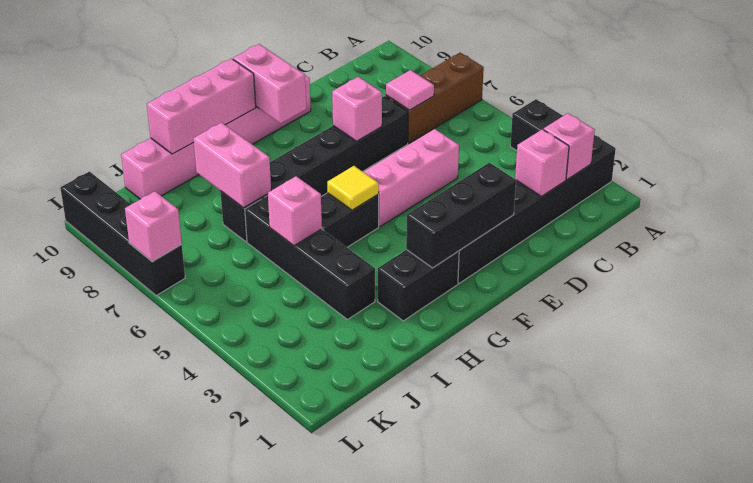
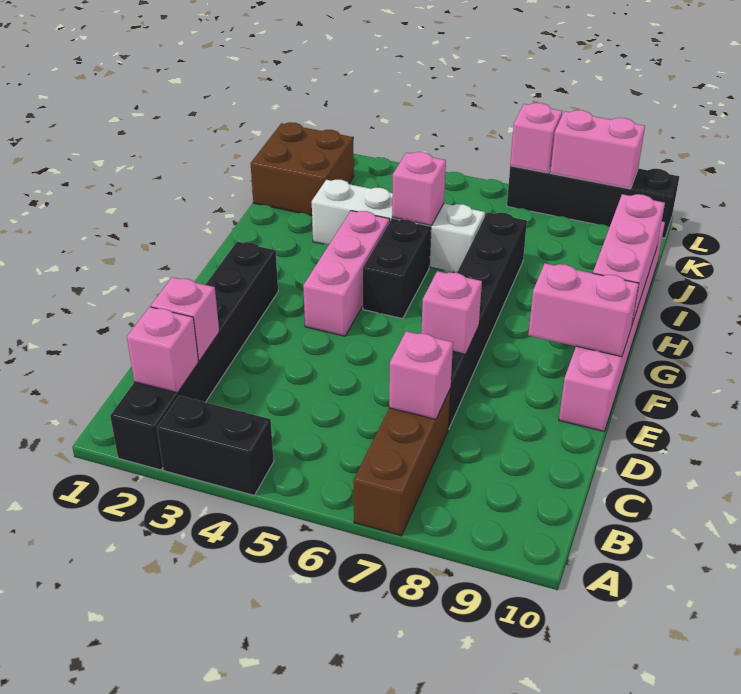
pink tile C7 level 2 -> pink brick C7 level 2
pink brick D5:F5 level 1 -> pink brick F4:H4 level 1
black brick E2:G2 level 2 -> none
black brick G2:H2 level 1 -> none
yellow tile G5 level 2 -> none
black brick I3:I6 level 1 -> white brick I3:I6 level 1
pink brick I7:I8 level 2 -> pink brick L8:L9 level 2
none -> brown brick J1:K2 level 1

